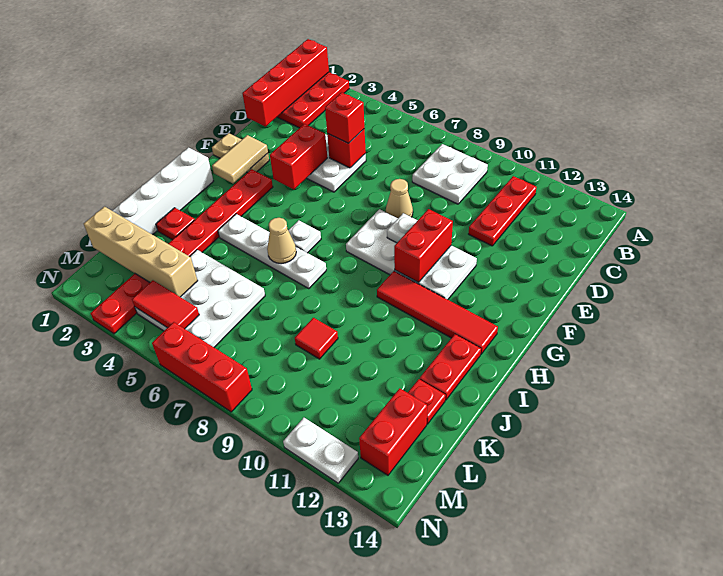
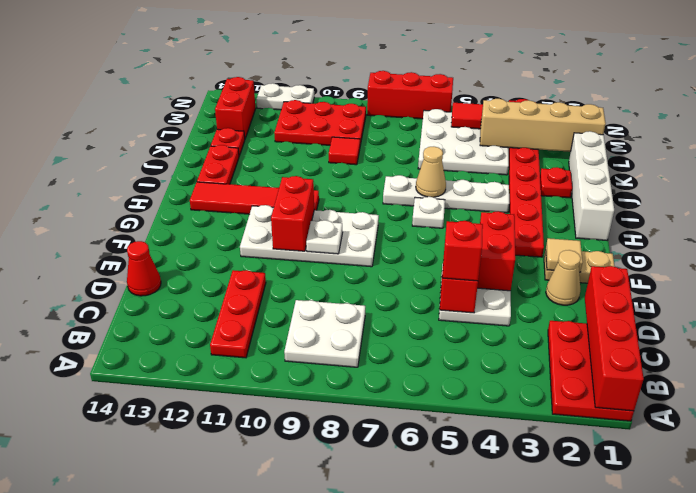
none -> red cone D14 level 1
tan cone E8 level 1 -> tan cone E2 level 1
tan tile F2:G2 level 2 -> tan tile F2 level 2
none -> red plate L9:M11 level 1

